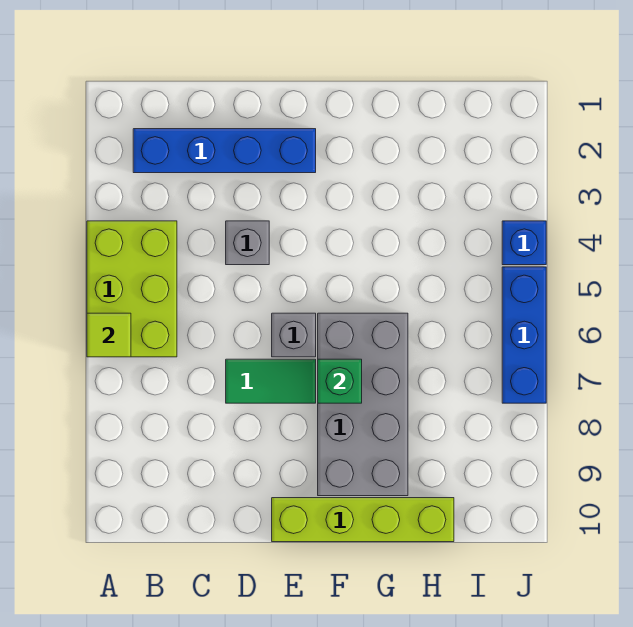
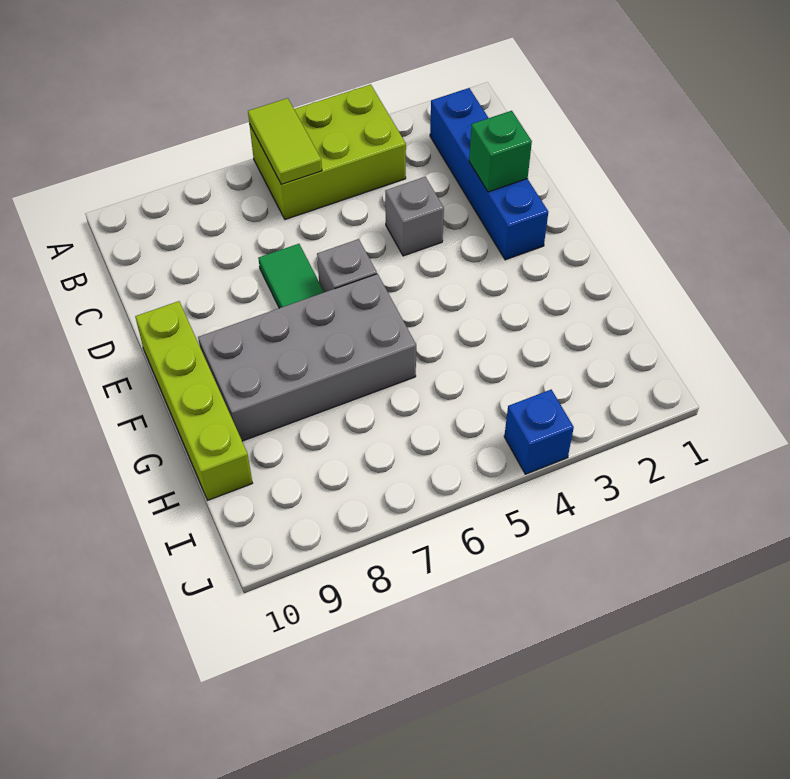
lime tile A6 level 2 -> lime tile A6:B6 level 2
green brick F7 level 2 -> green brick D2 level 2
blue brick J5:J7 level 1 -> none

